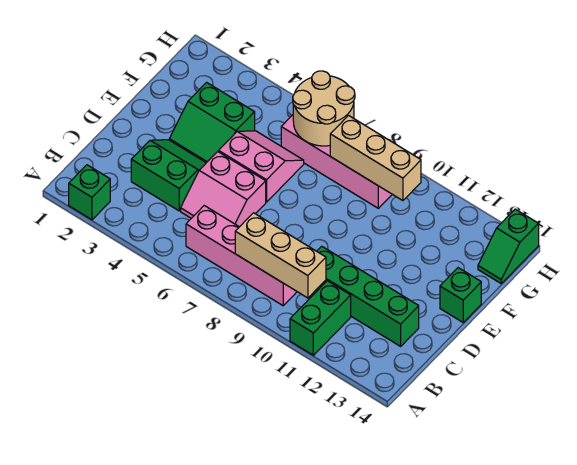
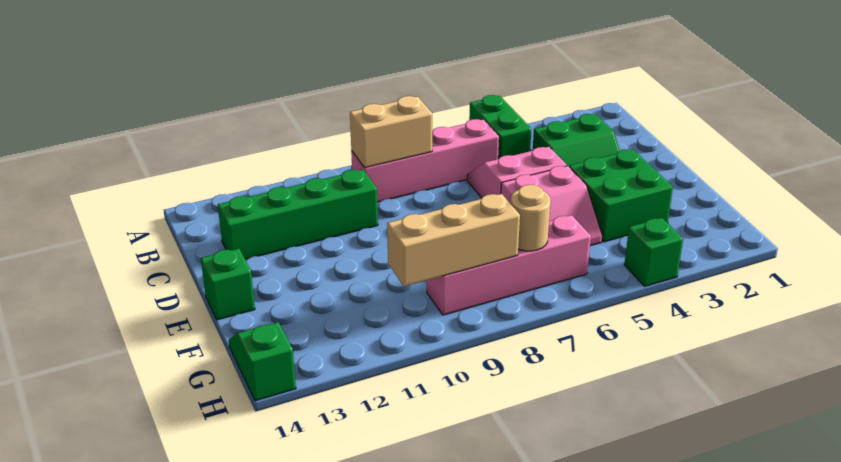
green brick A2 level 1 -> green brick H4 level 1
green brick A11:B11 level 1 -> green brick A5:B5 level 1
tan brick B8:B10 level 2 -> tan brick B8:B9 level 2
green slope E3:F4 level 1 top F -> green brick E3:F4 level 1
tan round brick G6:H7 level 2 -> tan round brick G7 level 2

